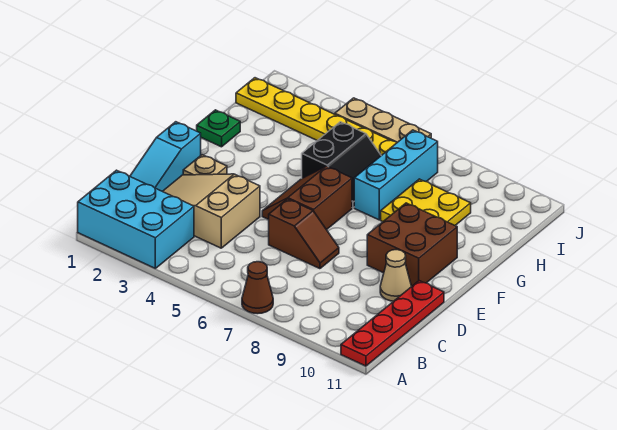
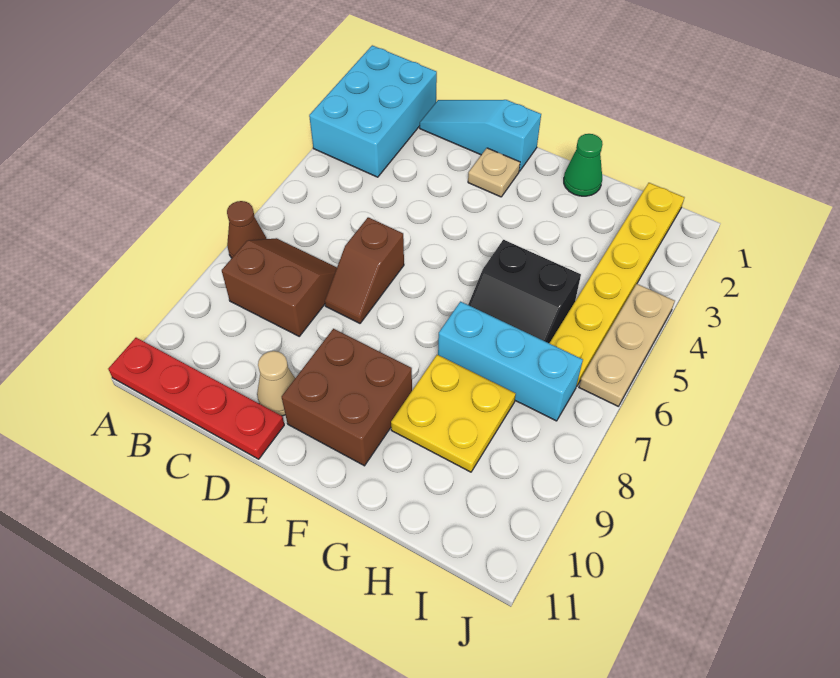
tan slope C2:D4 level 1 top 4 -> none
brown slope E5:F6 level 1 top 6 -> brown slope B7:C8 level 1 top 8
green plate G1 level 1 -> green cone G1 level 1

